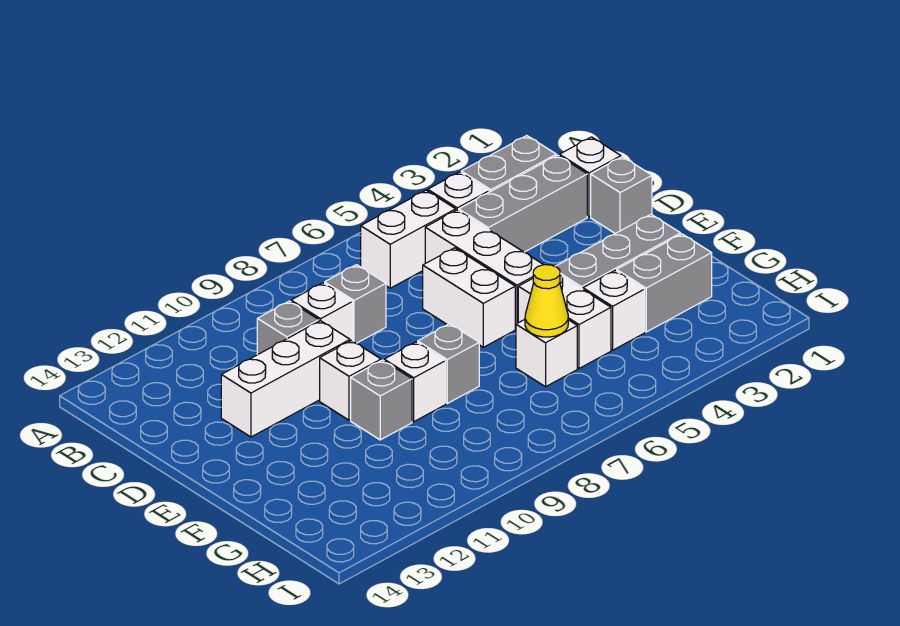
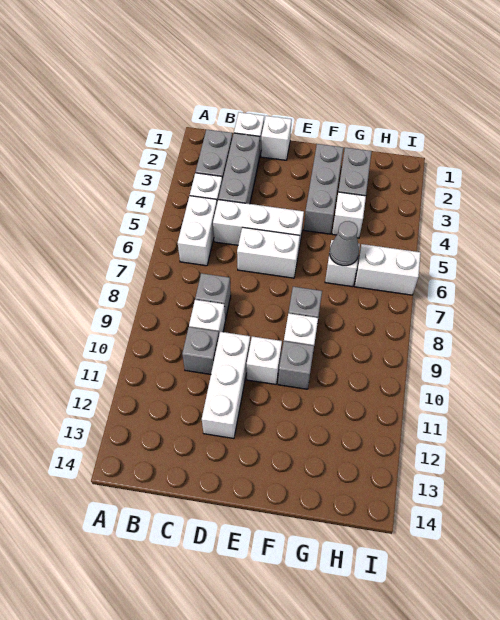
grey brick D1 level 1 -> white brick D1 level 1
white brick F5:G5 level 1 -> white brick H6:I6 level 1
yellow cone G6 level 2 -> grey cone G6 level 2

